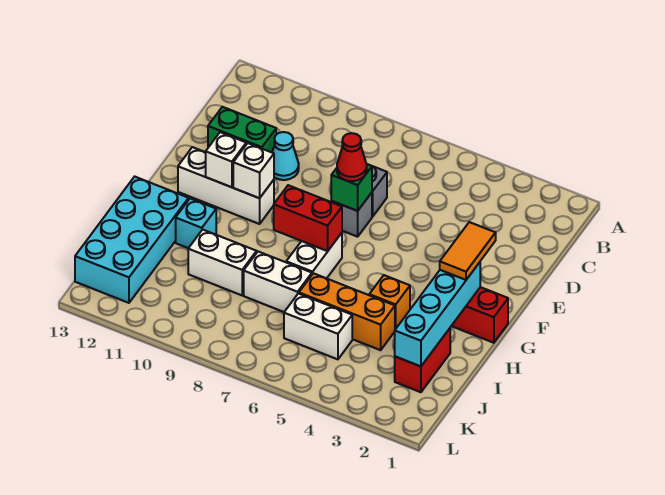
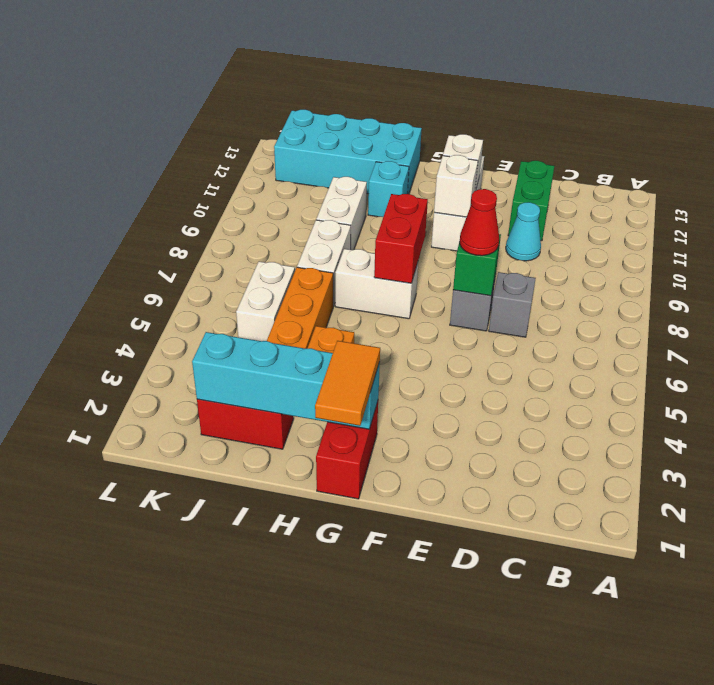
orange tile F2:G2 level 3 -> orange tile G1:G2 level 3

